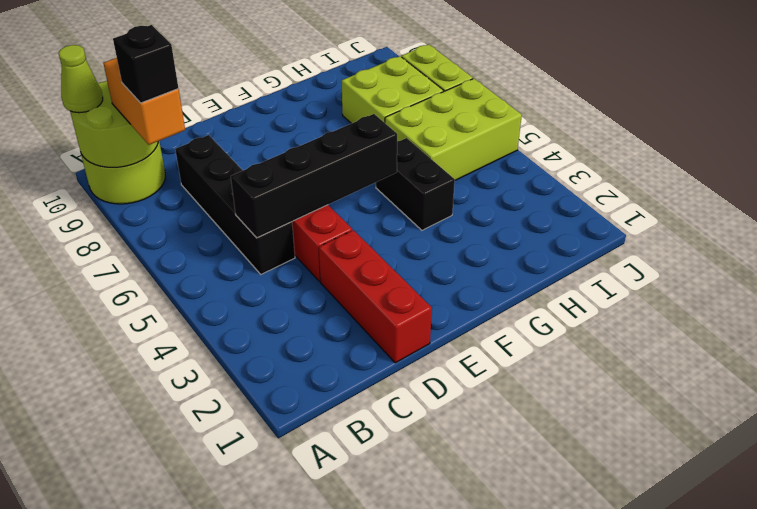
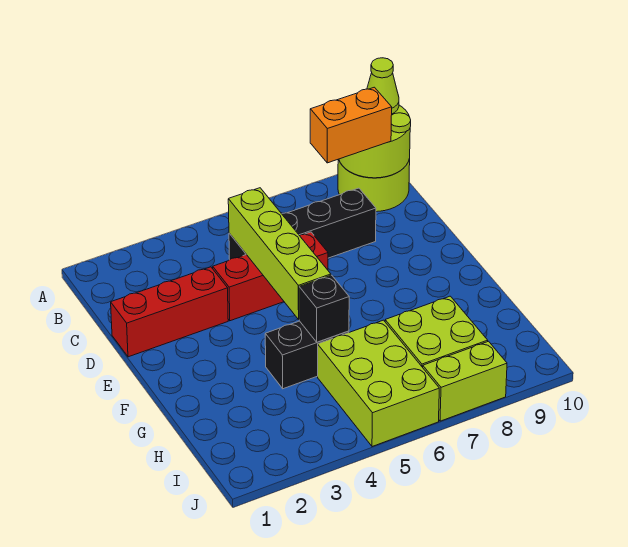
black brick B8 level 4 -> black brick G5 level 2
black brick C5:F5 level 2 -> lime brick C5:F5 level 2

